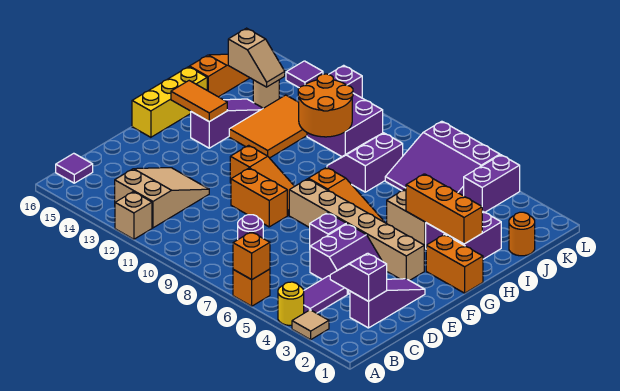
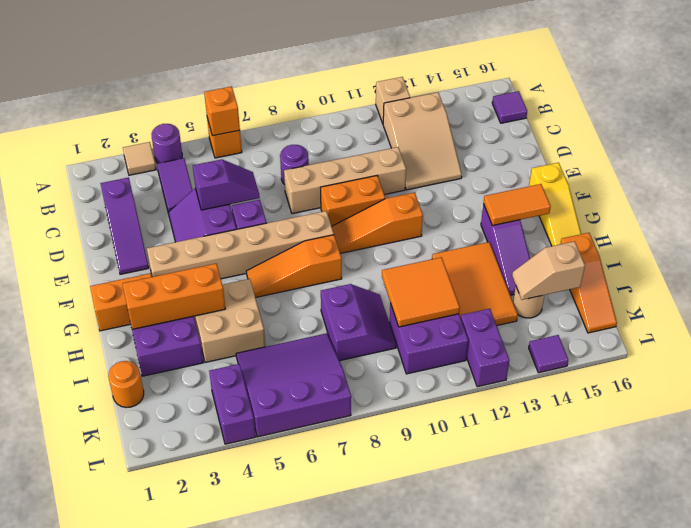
yellow round brick A4 level 1 -> purple round brick A4 level 1
purple slope C2:C3 level 2 top 2 -> purple slope D5:D6 level 2 top 5
none -> tan brick D8:D11 level 1
yellow brick F16:H16 level 1 -> yellow slope F16:H16 level 1 top F
orange round brick I10:J11 level 2 -> orange tile I10:J11 level 2

